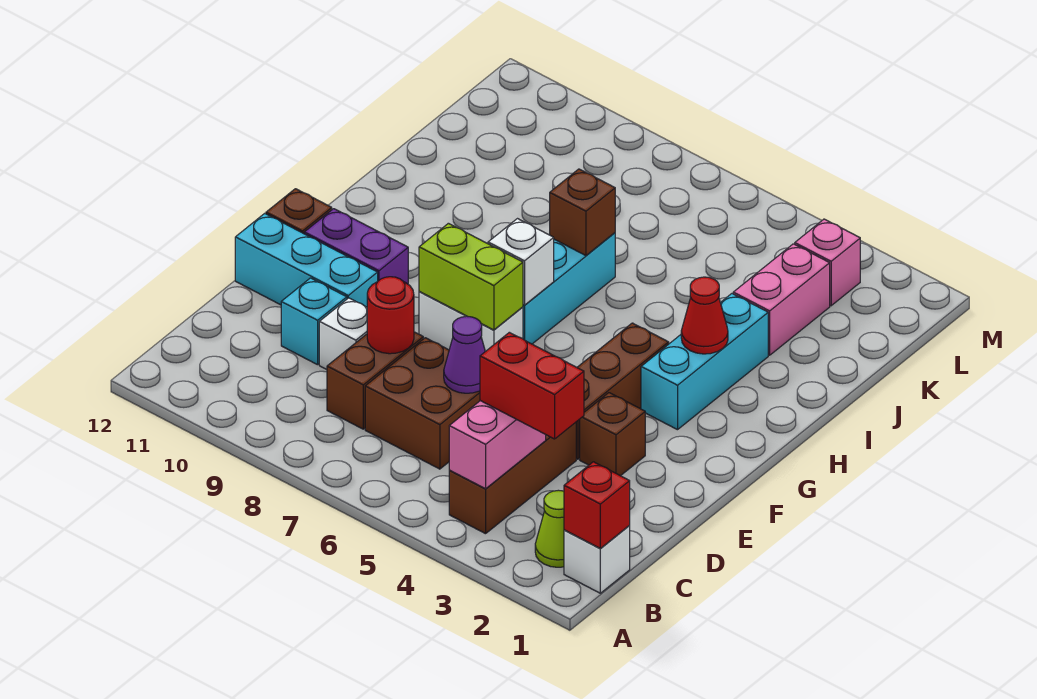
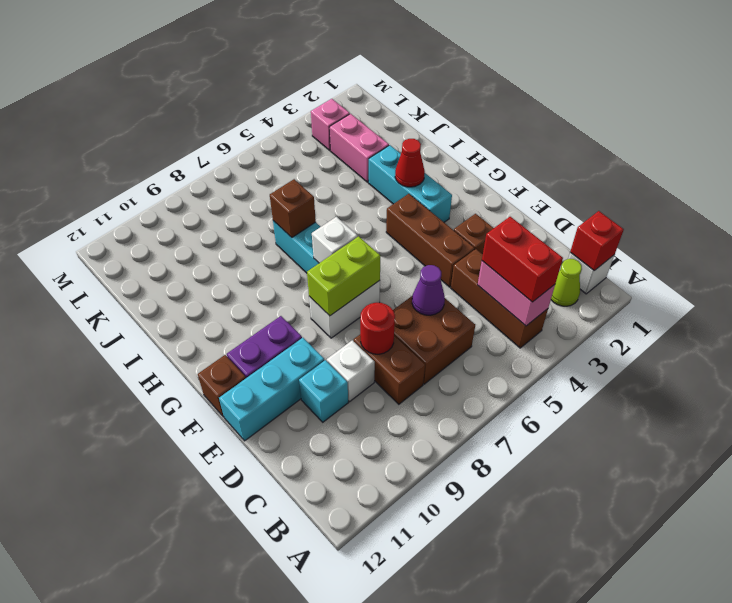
red brick C3:C4 level 3 -> red brick B4:C4 level 3

